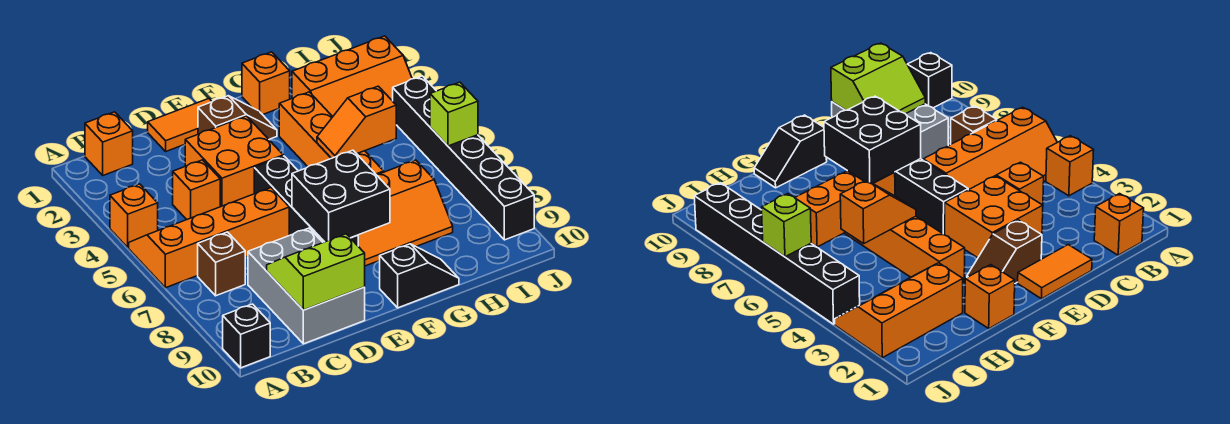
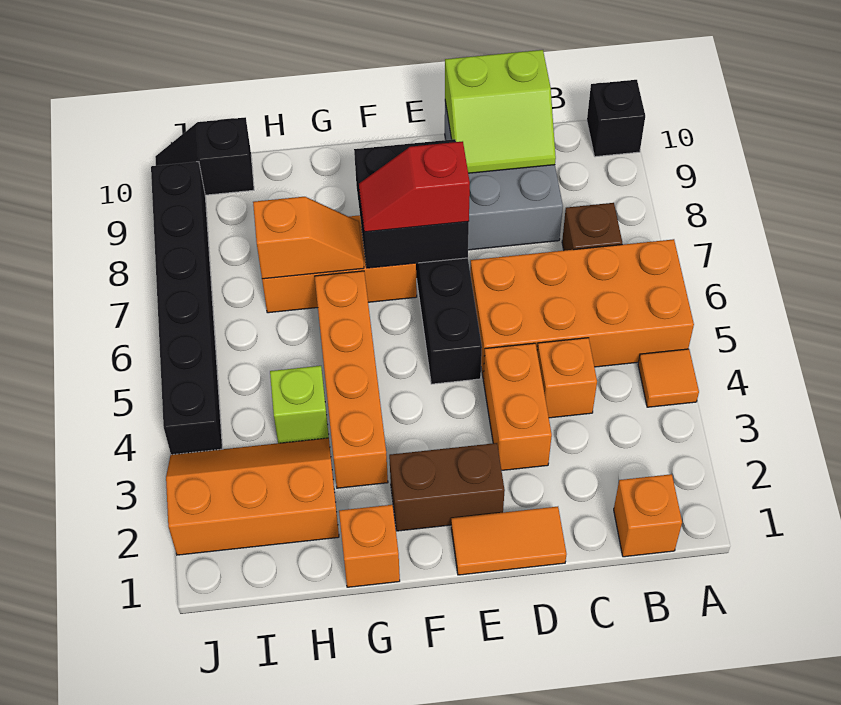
orange brick A4 level 1 -> orange tile A4 level 1
orange slope A5:D6 level 1 top 6 -> orange brick A5:D6 level 1
orange brick D3:E4 level 1 -> orange brick D3:D4 level 1
brown slope E2:F2 level 1 top E -> brown brick E2:F2 level 1
none -> red slope E7:F7 level 3 top E
black slope F10:G10 level 1 top F -> black slope I10:J10 level 1 top I
orange slope G5:H5 level 2 top H -> orange slope G7:H7 level 2 top H
lime brick J6 level 2 -> lime brick H4 level 1

